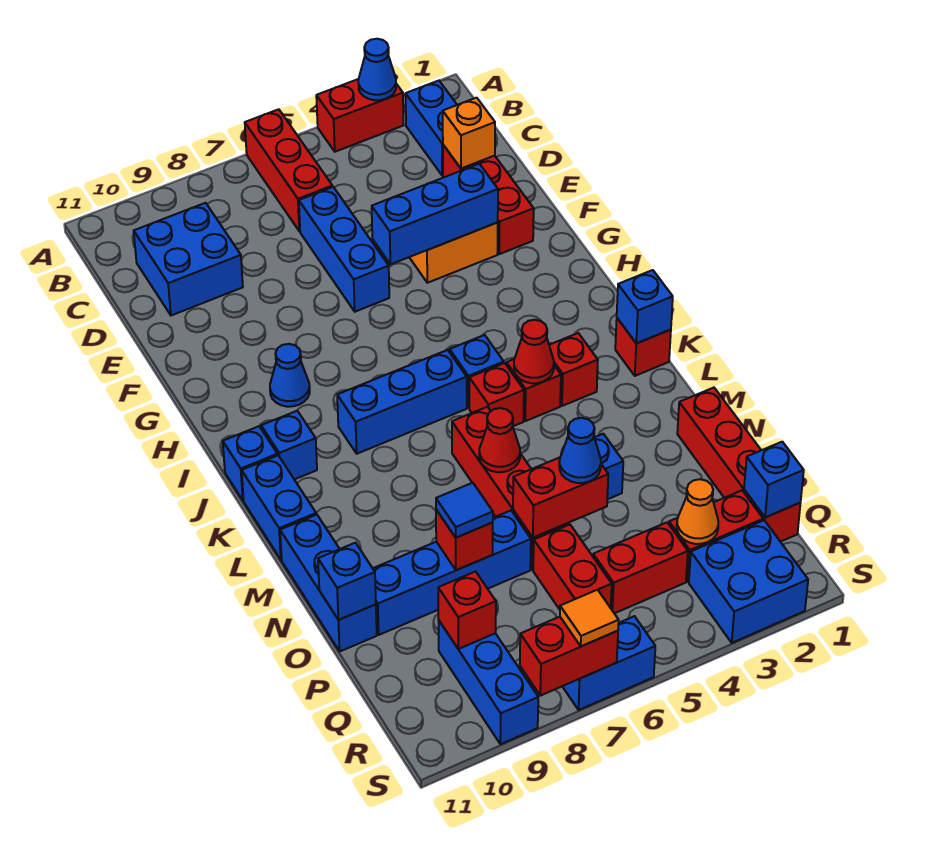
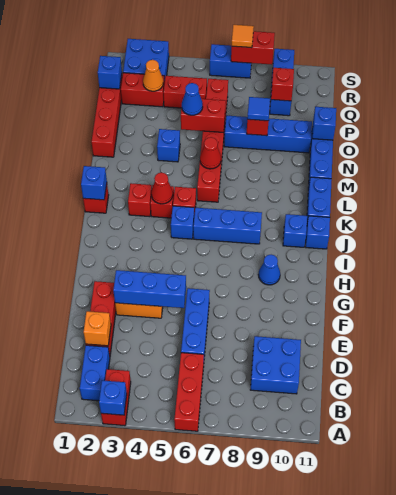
red brick A3:A4 level 1 -> red brick A3:B3 level 1
blue cone A3 level 2 -> blue brick A3 level 2

